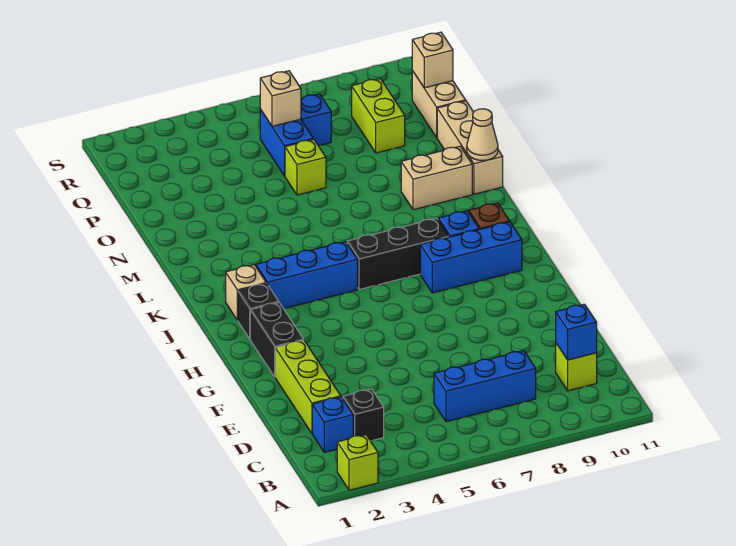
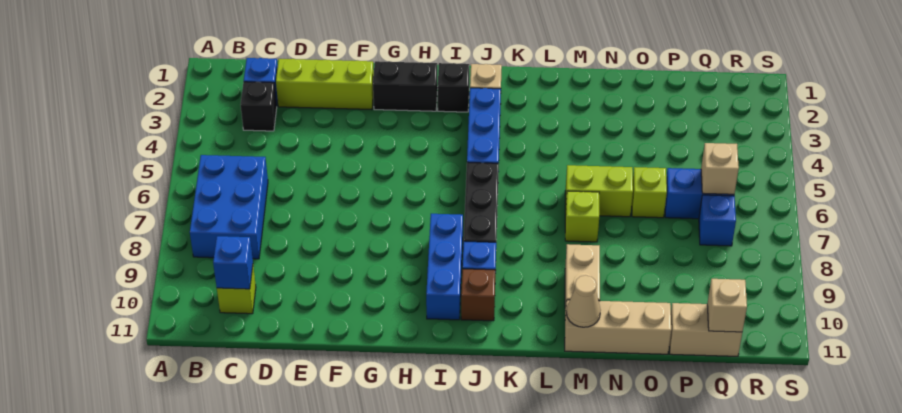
lime brick A2 level 1 -> lime brick M7 level 1
blue brick C6:C8 level 1 -> blue brick B6:C8 level 1
lime brick P9:Q9 level 1 -> lime brick M6:N6 level 1

